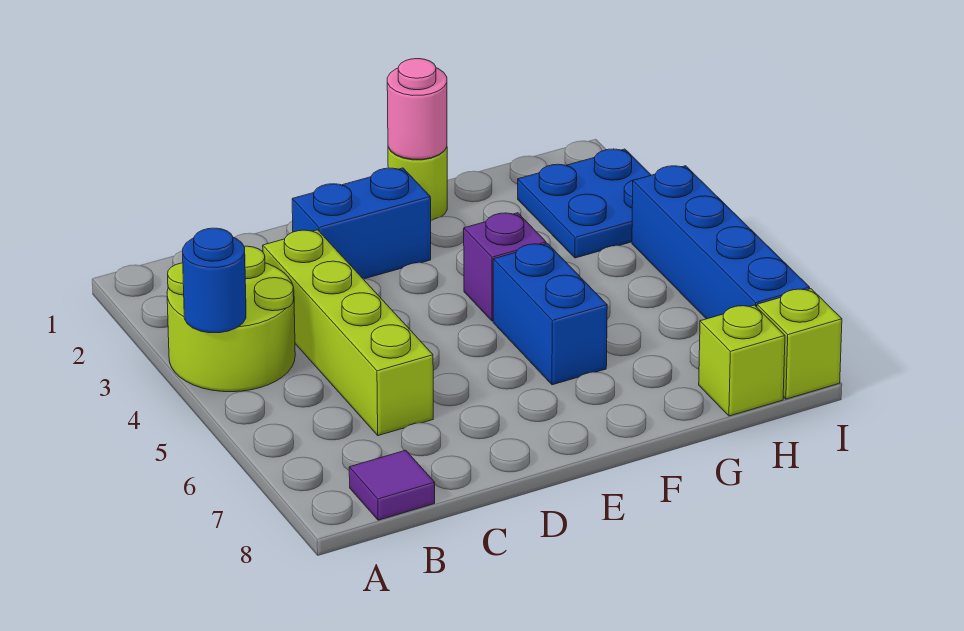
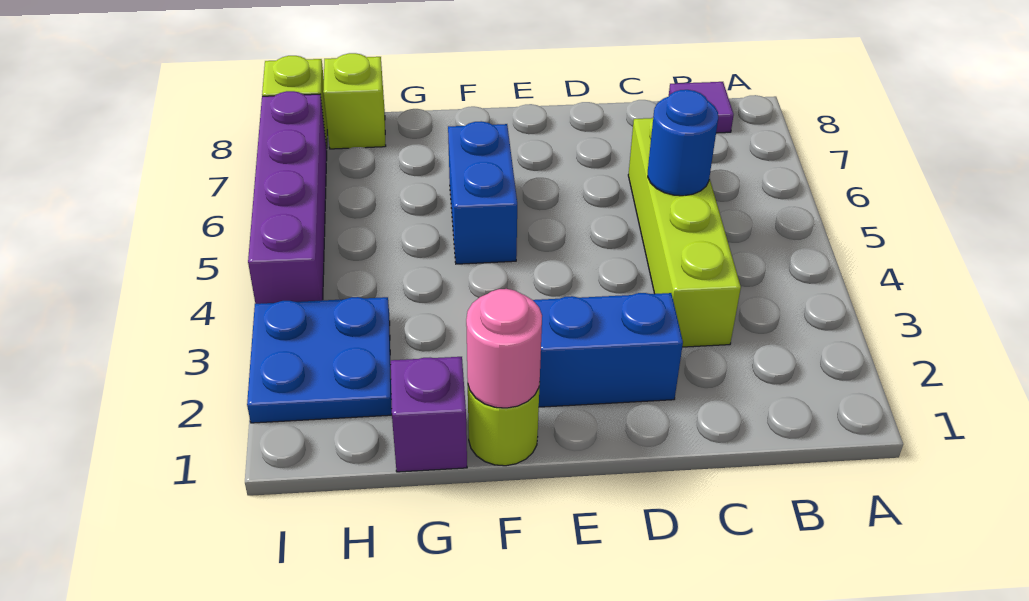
lime round brick A3:B4 level 1 -> none
blue round brick A4 level 2 -> blue round brick C5 level 2
purple brick F4 level 1 -> purple brick G1 level 1
blue brick I4:I7 level 1 -> purple brick I4:I7 level 1

